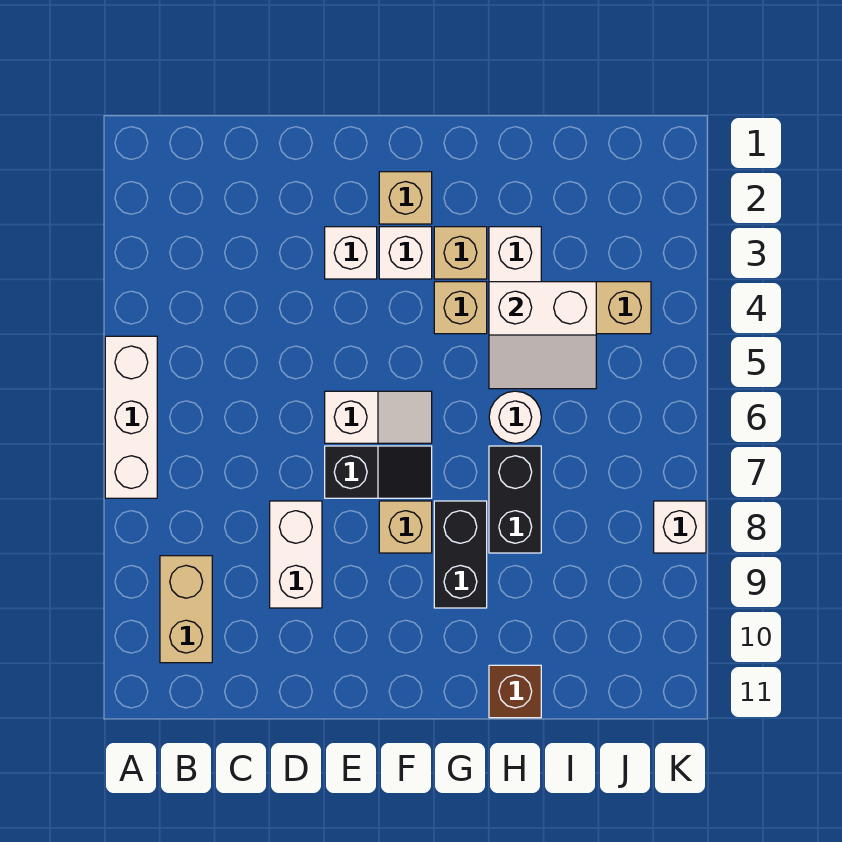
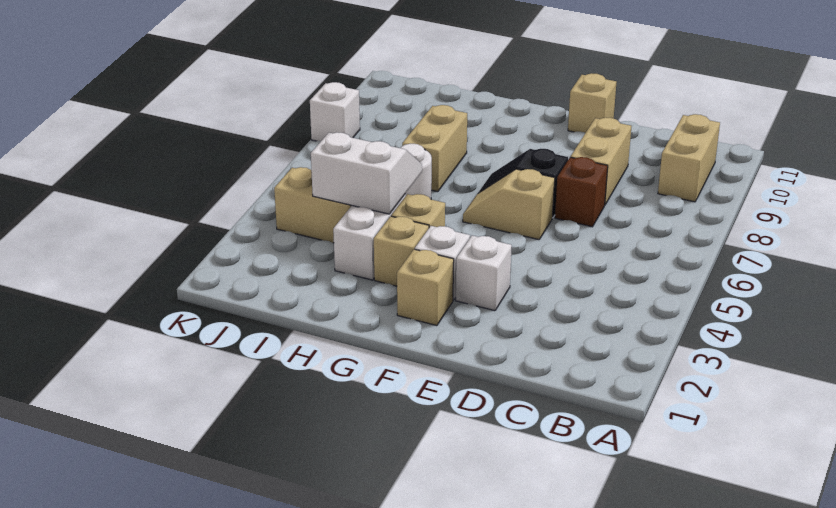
white brick A5:A7 level 1 -> none
white brick D8:D9 level 1 -> tan brick D8:D9 level 1
white slope E6:F6 level 1 top E -> tan slope E6:F6 level 1 top E
tan brick F8 level 1 -> tan brick E11 level 1
black brick G8:G9 level 1 -> none
black brick H7:H8 level 1 -> tan brick H7:H8 level 1
brown brick H11 level 1 -> brown brick D7 level 1

